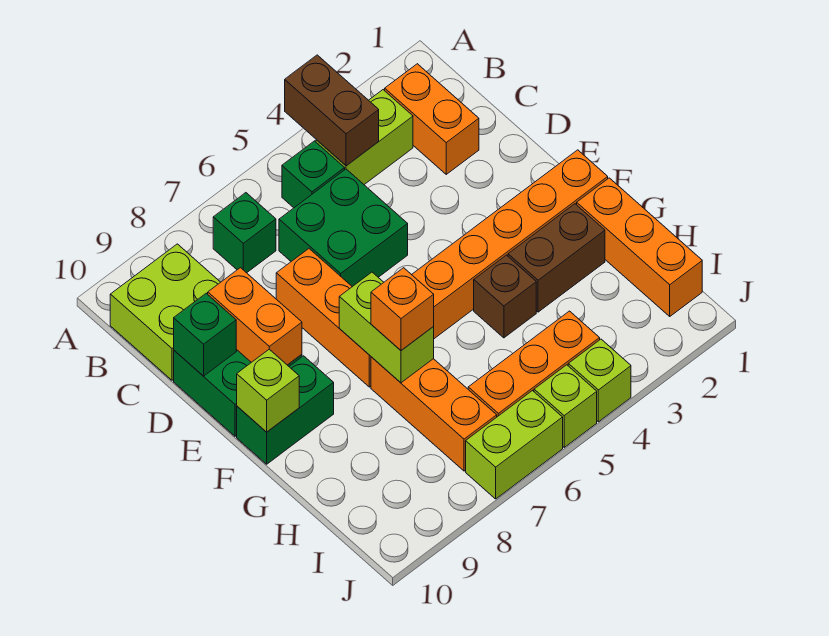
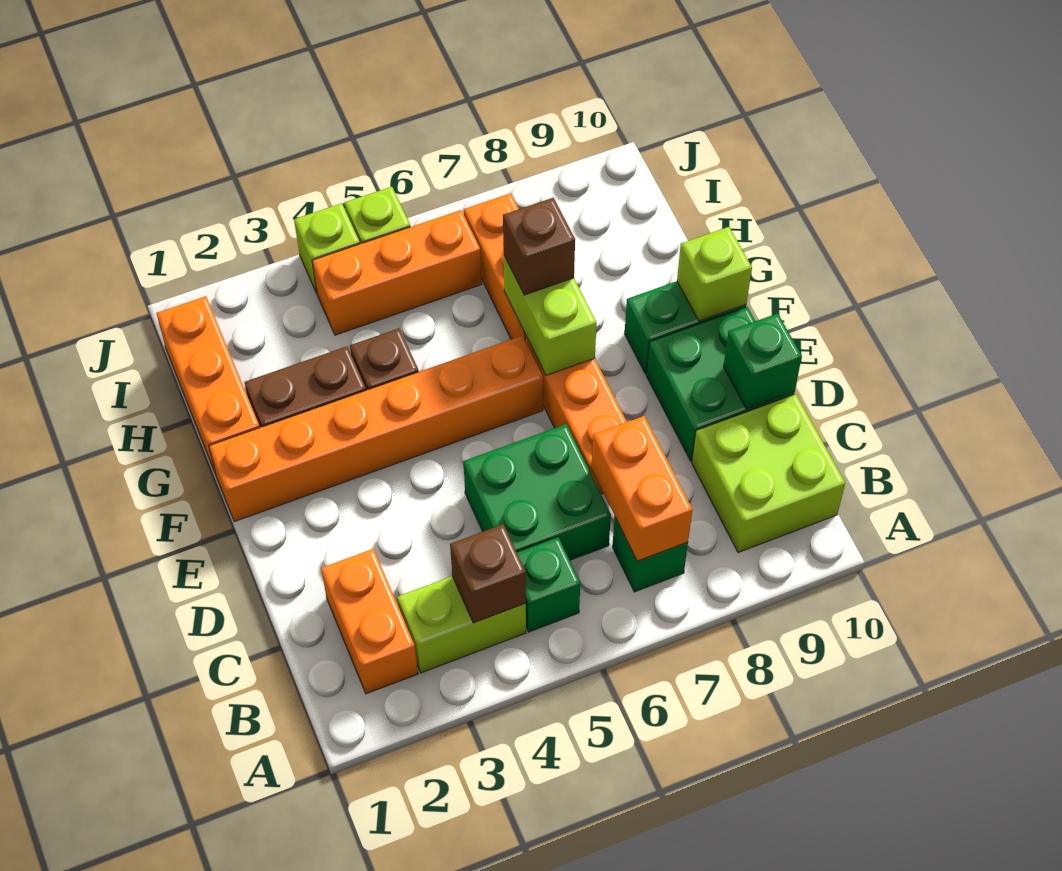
brown brick A4:B4 level 2 -> brown brick B4 level 2
orange brick D9:E9 level 2 -> orange brick B7:C7 level 2
orange brick G7 level 3 -> brown brick G7 level 3
lime brick J6:J7 level 1 -> none

